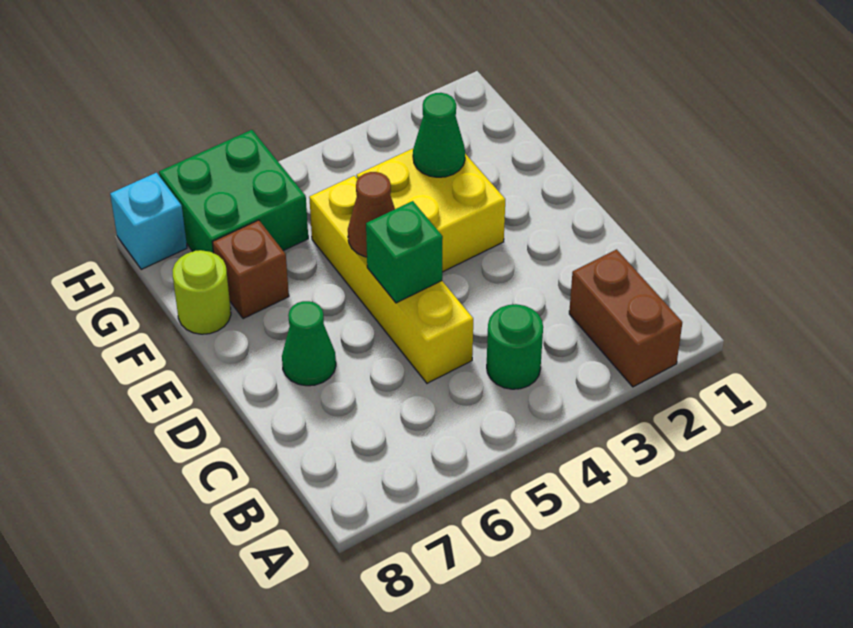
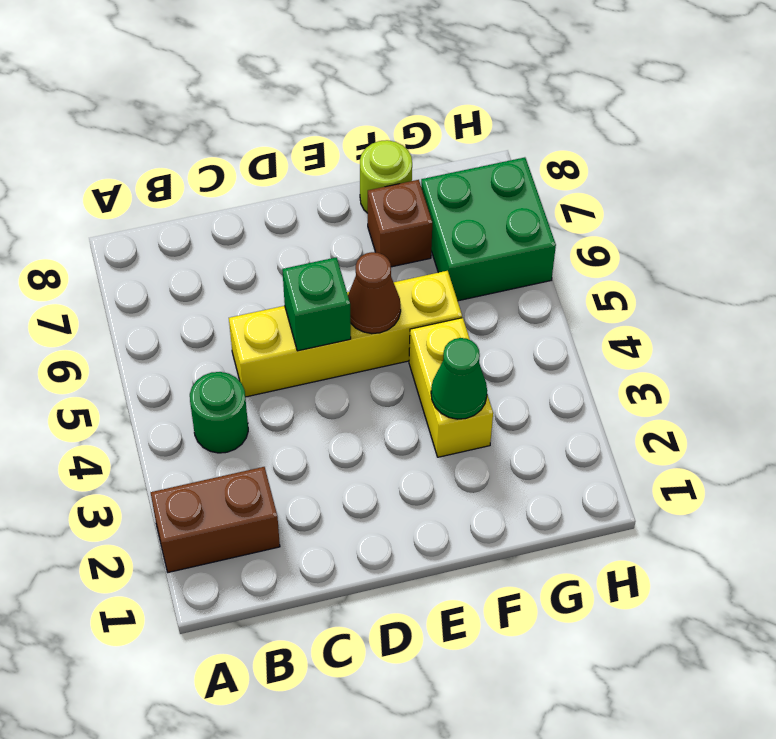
green cone D7 level 1 -> none
yellow brick E3:F4 level 1 -> yellow brick F3:F4 level 1
cyan brick H8 level 1 -> none

